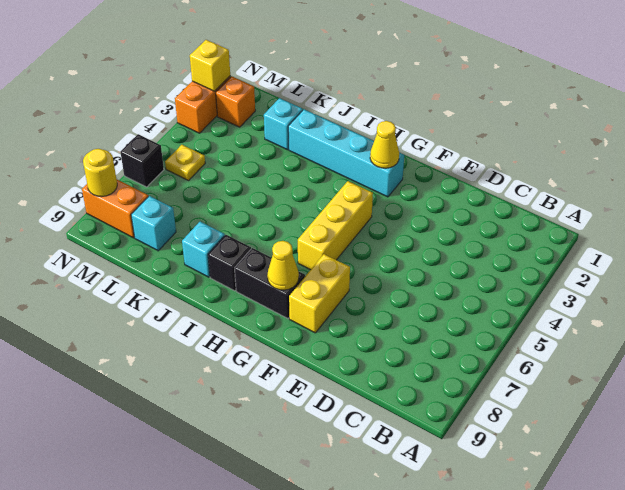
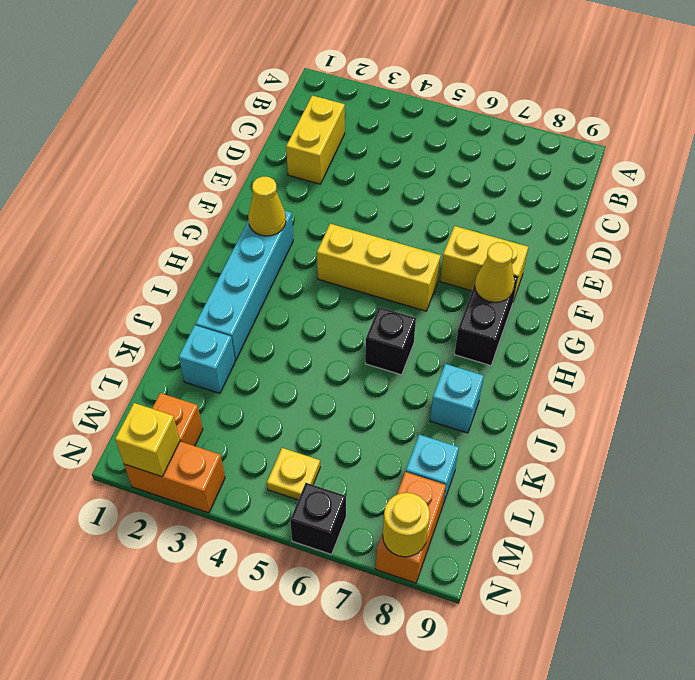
none -> yellow brick C2:D2 level 1
black brick I8 level 1 -> black brick I6 level 1

